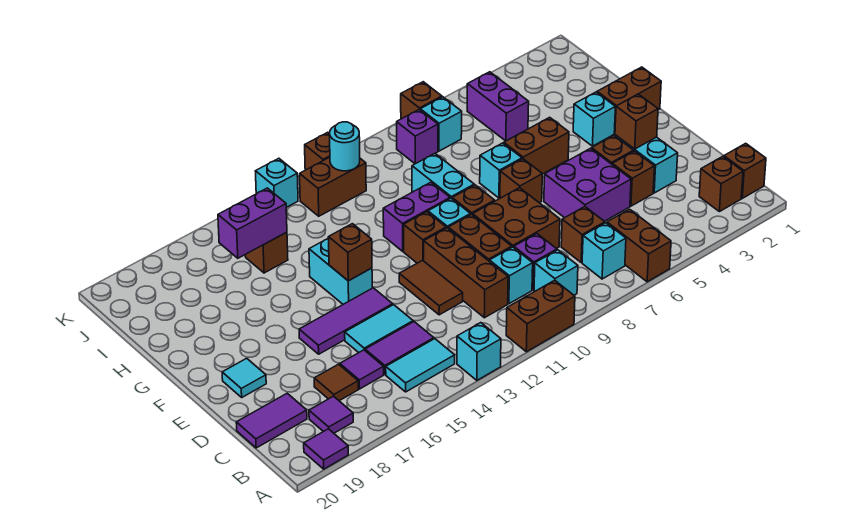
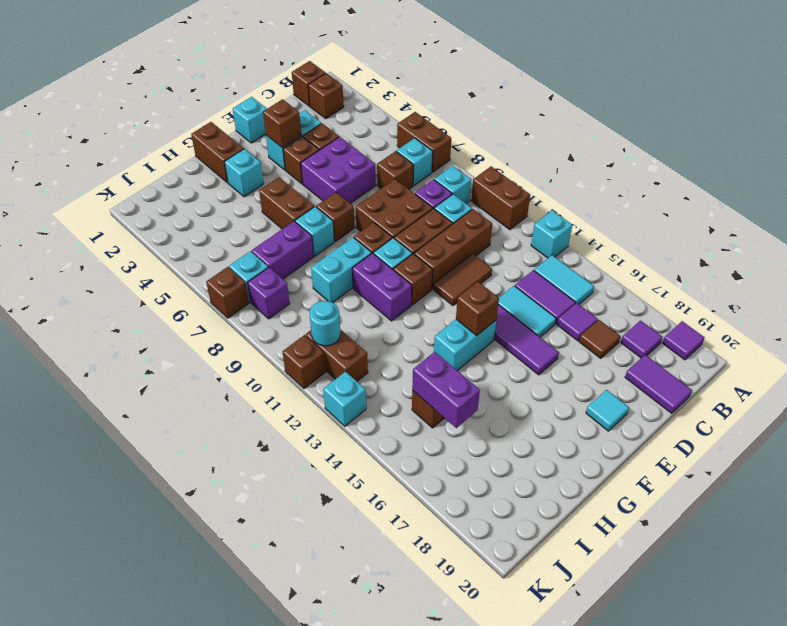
brown brick A6:B6 level 1 -> brown brick A6:A7 level 1
none -> cyan brick E1 level 1
purple brick I5:J5 level 1 -> purple brick H7:I7 level 1

